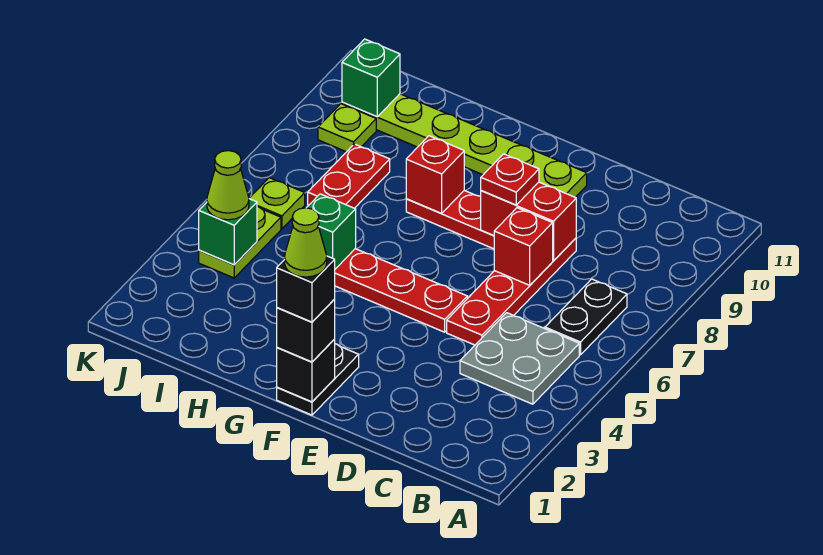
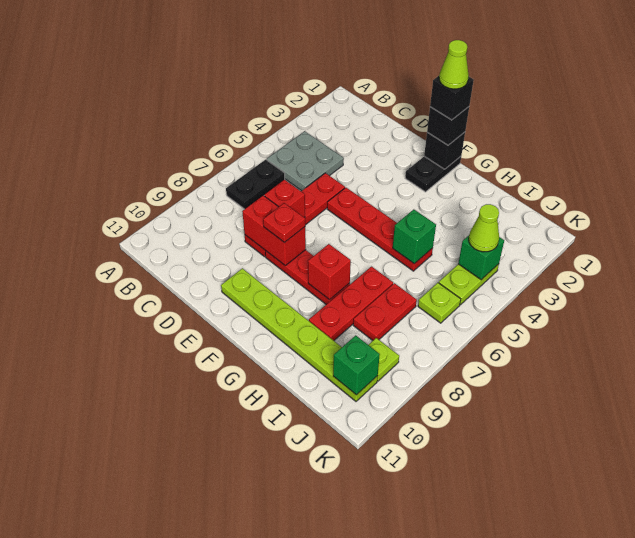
none -> red plate H7:H9 level 1

